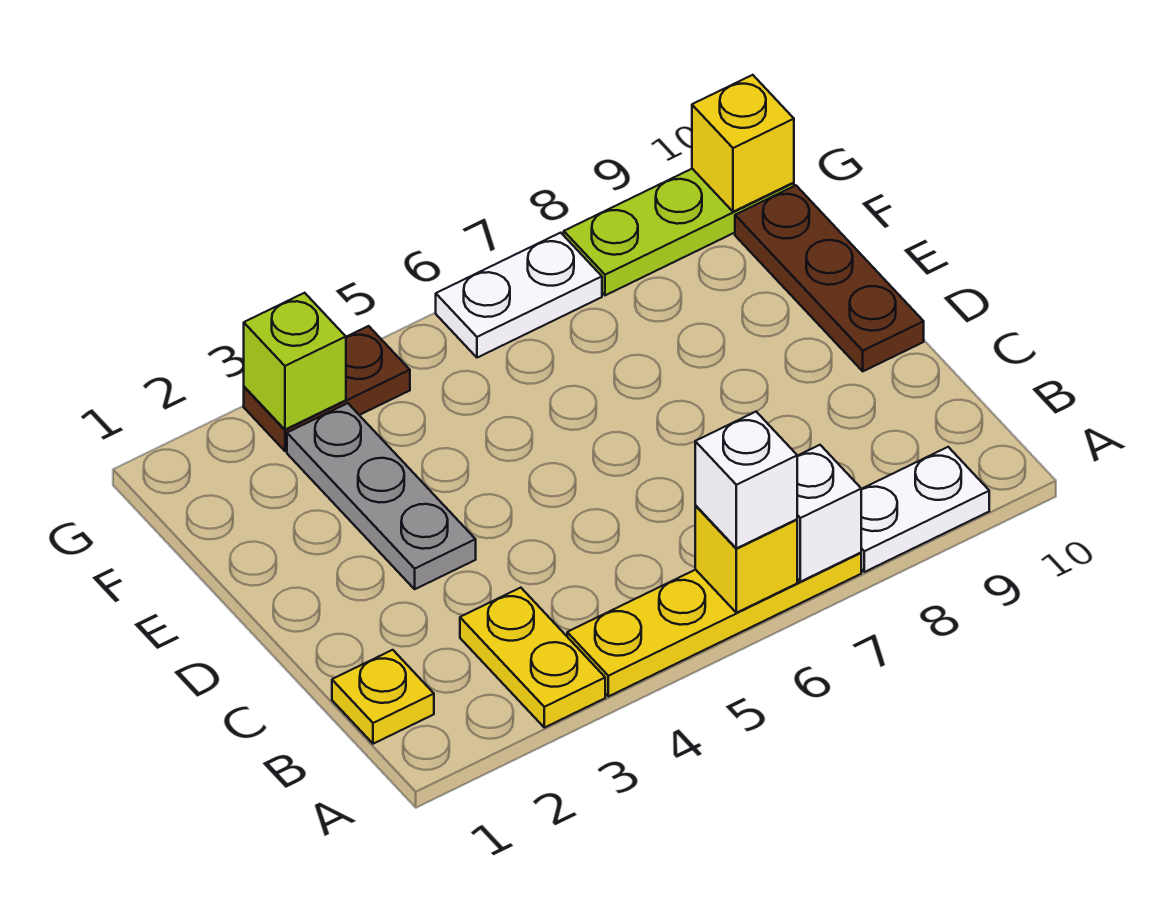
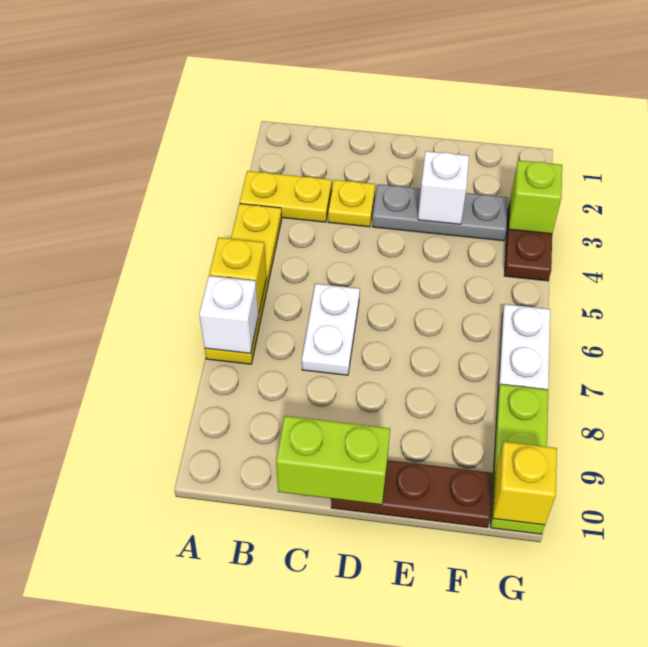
white brick A6 level 3 -> white brick E3 level 2
white plate A8:A9 level 1 -> white plate C6:C7 level 1
yellow plate B1 level 1 -> yellow plate C3 level 1
none -> lime brick C10:D10 level 2

